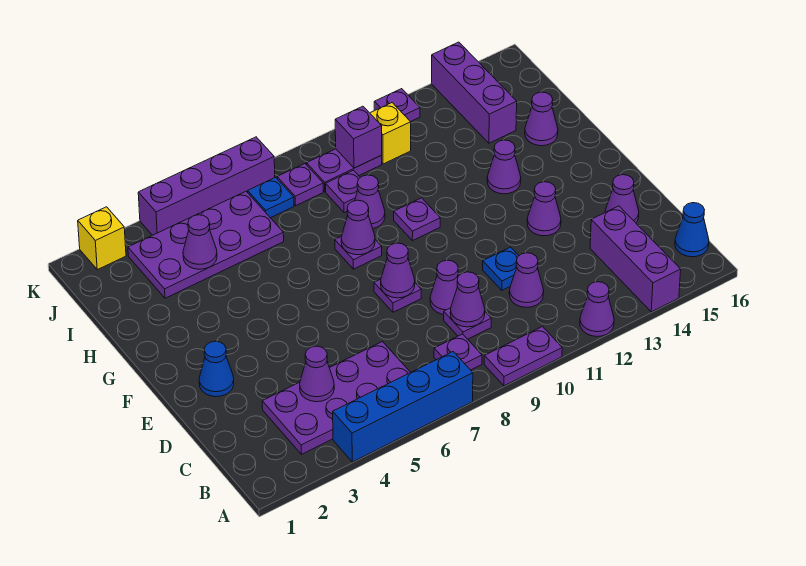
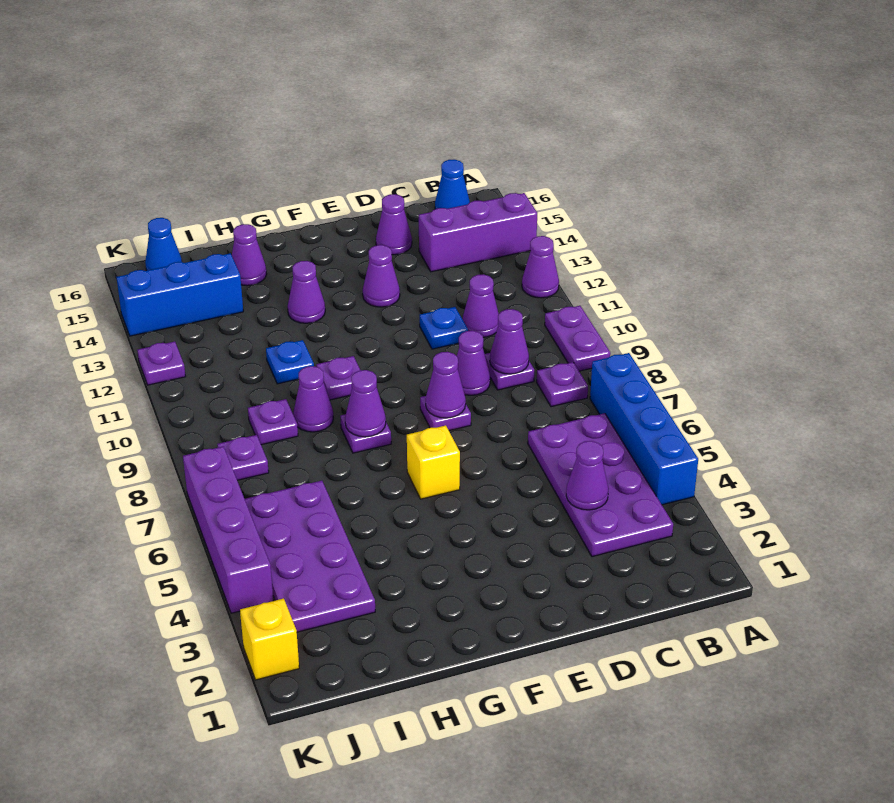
blue cone E2 level 1 -> blue cone J16 level 1
purple cone I4 level 2 -> none
purple brick I14:K14 level 1 -> blue brick I14:K14 level 1
blue plate J7 level 1 -> blue plate H11 level 1
purple plate J9:J10 level 1 -> none
purple brick J10 level 2 -> none
yellow brick J11 level 1 -> yellow brick F6 level 1

